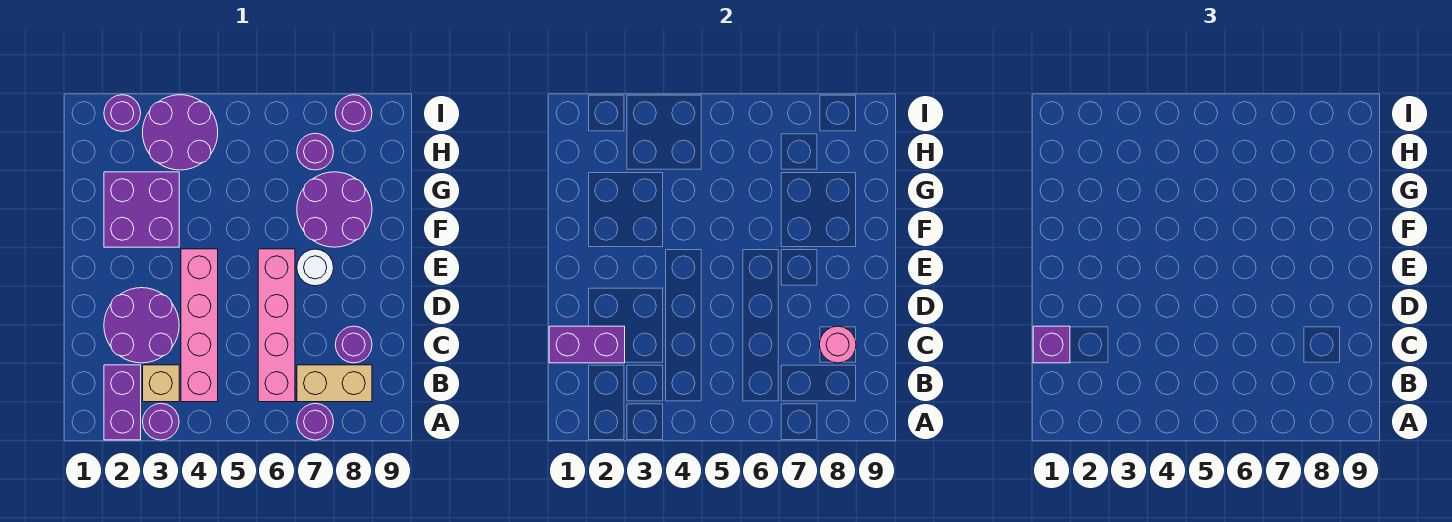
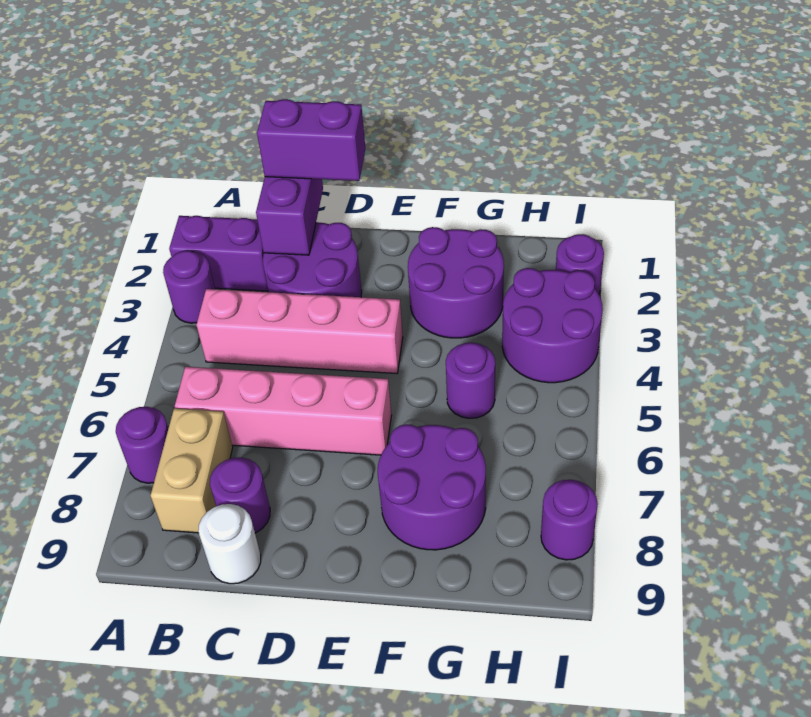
tan brick B3 level 1 -> none
purple brick C1 level 3 -> purple brick C1:D1 level 3
pink round brick C8 level 2 -> none
white round brick E7 level 1 -> white round brick C9 level 1
purple brick F2:G3 level 1 -> purple round brick F2:G3 level 1
purple round brick H7 level 1 -> purple round brick G5 level 1

